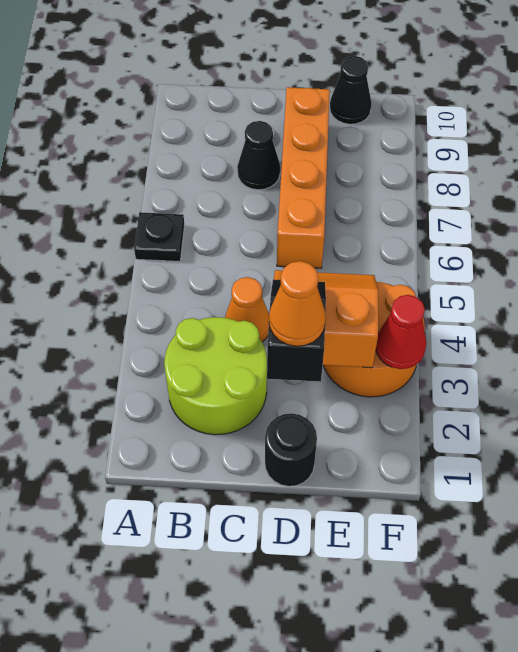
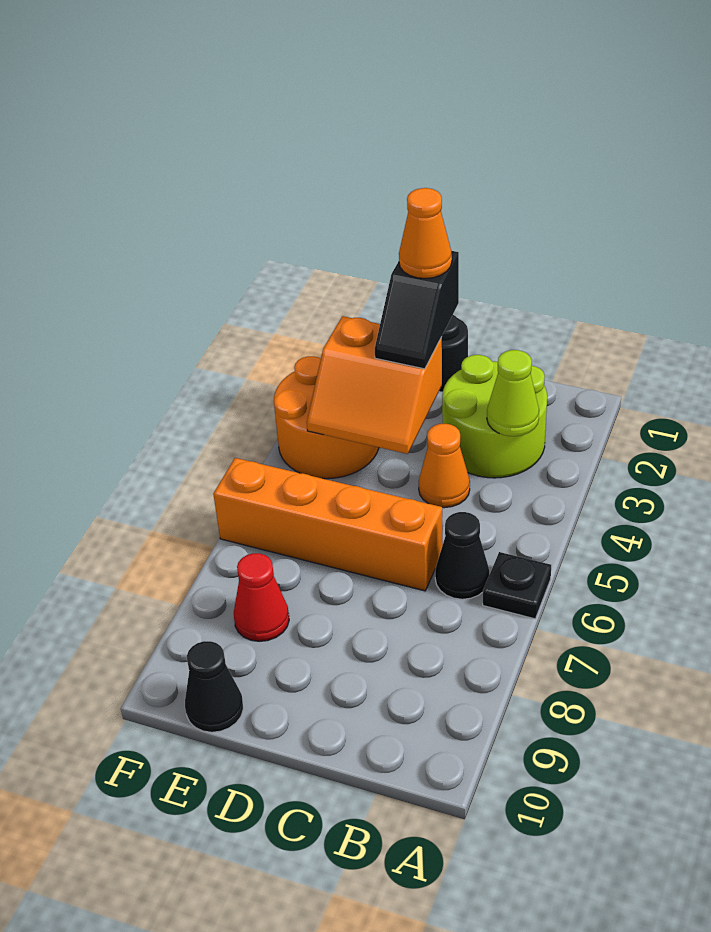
none -> lime cone B3 level 2
black cone C8 level 1 -> black cone B6 level 1
orange brick D6:D9 level 1 -> orange brick C6:F6 level 1
red cone F3 level 2 -> red cone E8 level 1

